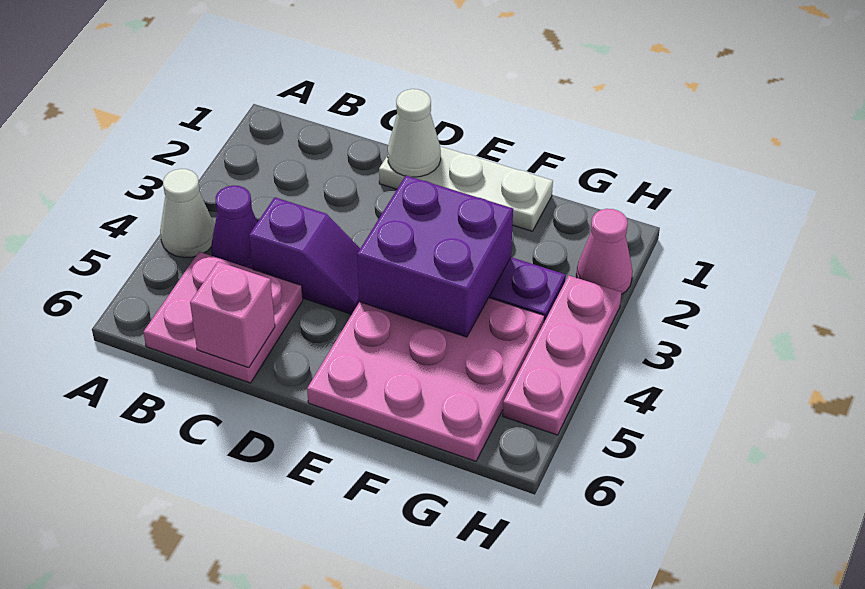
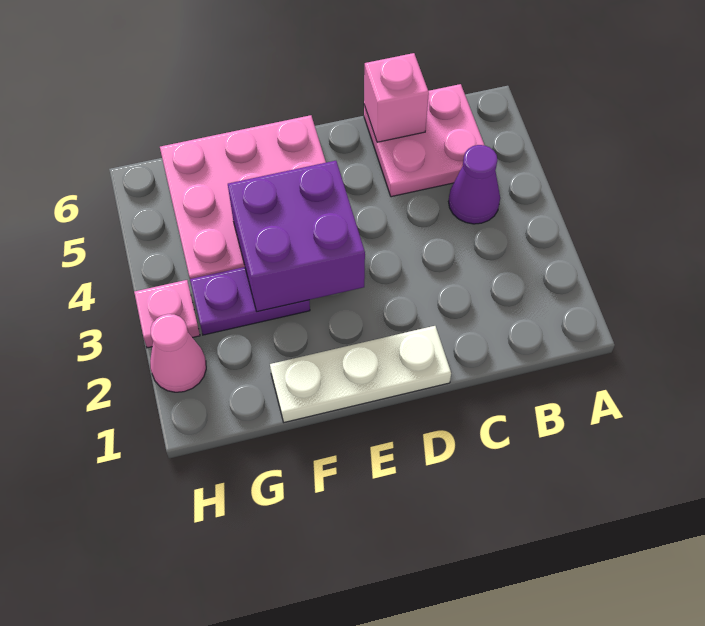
white cone A4 level 1 -> none
purple slope C4:D4 level 1 top C -> none
white cone D1 level 2 -> none
pink plate H3:H5 level 1 -> pink plate H3 level 1

